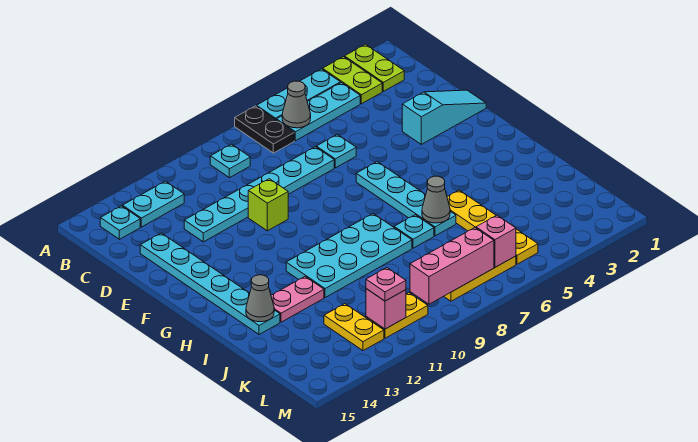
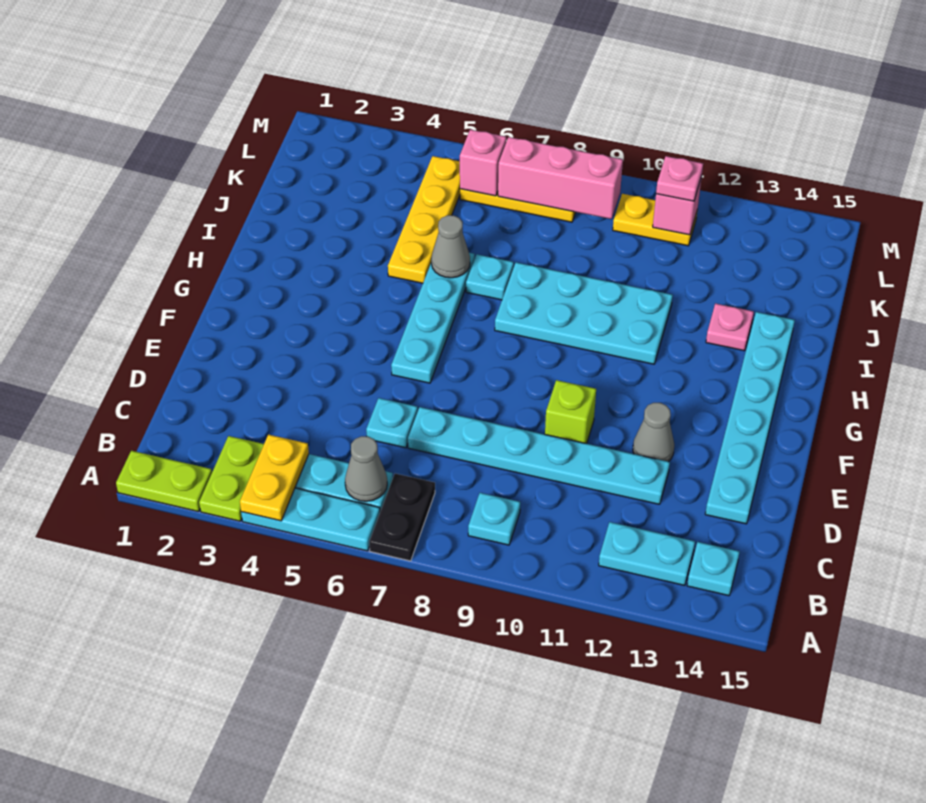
lime plate A2:B2 level 1 -> lime plate A1:A2 level 1
cyan slope E1:E3 level 1 top 3 -> none
pink plate I12:I13 level 1 -> pink plate I13 level 1
grey cone I14 level 2 -> grey cone E12 level 1
yellow plate K12:L12 level 1 -> yellow plate A4:B4 level 2

